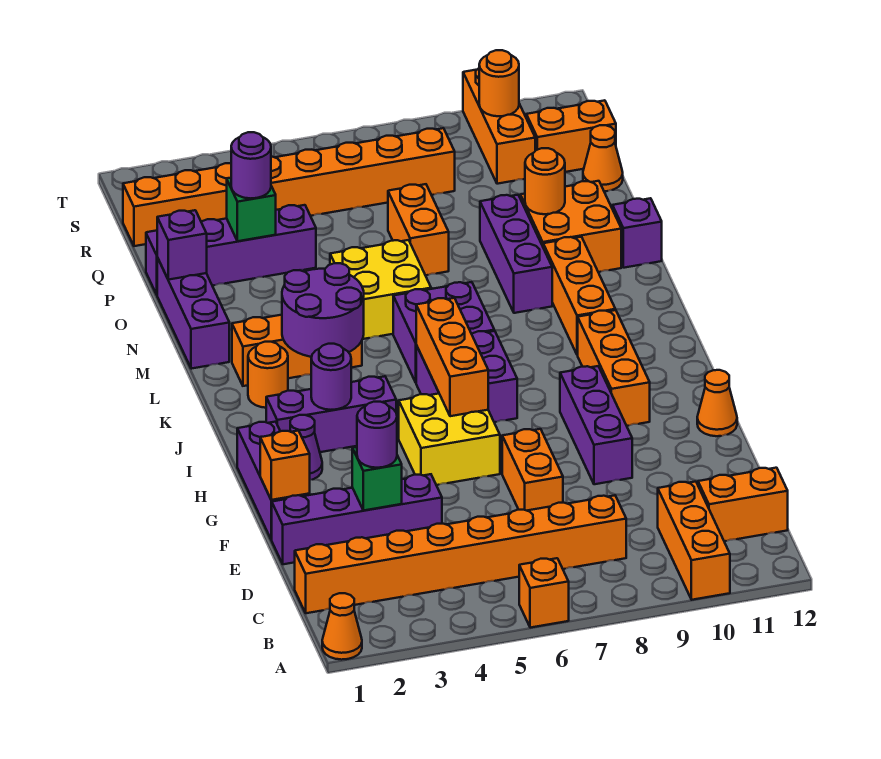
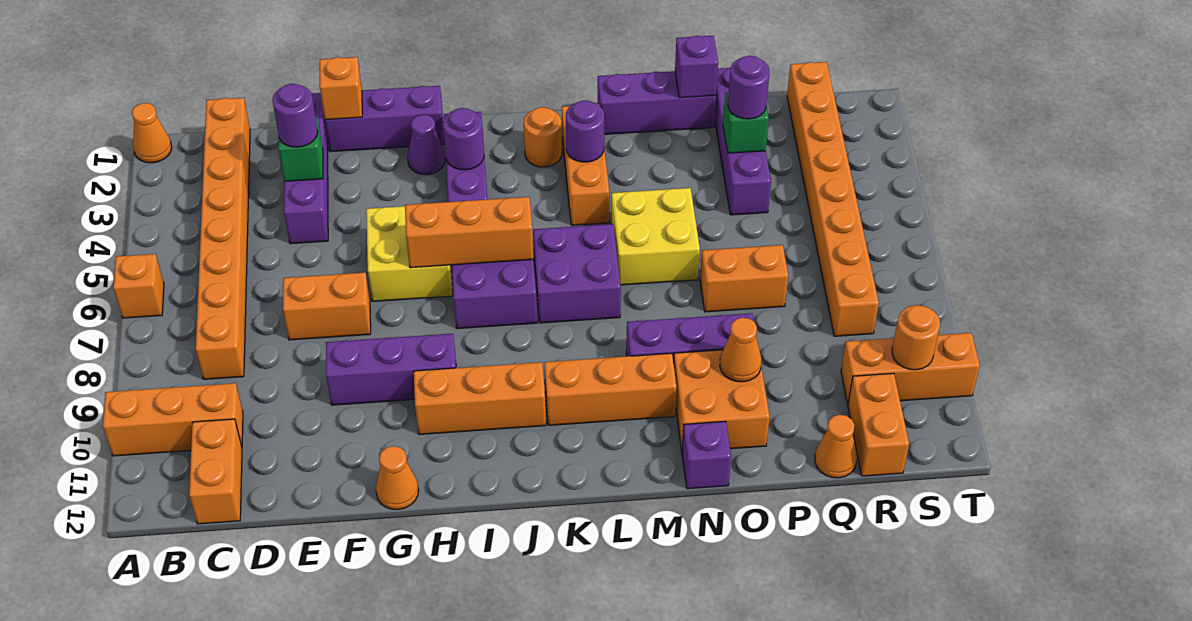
purple round brick K3:L4 level 2 -> purple round brick L3 level 2
orange round brick O10 level 2 -> orange cone O10 level 2

